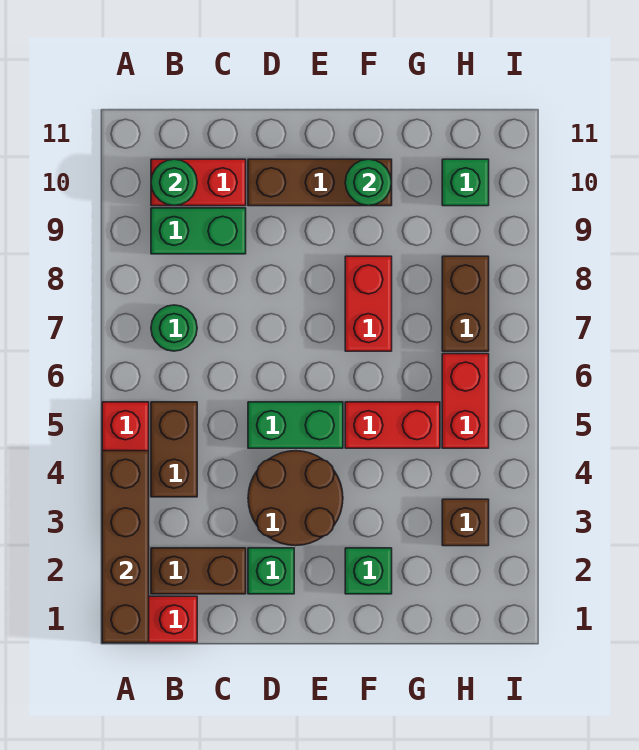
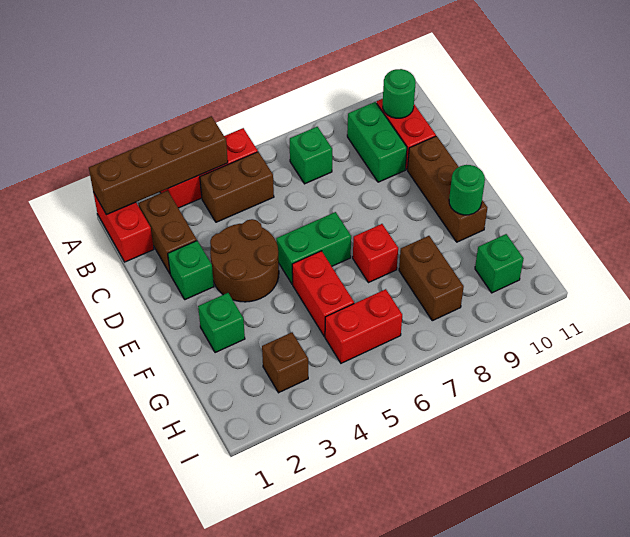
green round brick B7 level 1 -> green brick B7 level 1
green brick D5:E5 level 1 -> green brick E5:E6 level 1
red brick F7:F8 level 1 -> red brick F7 level 1
brown brick H7:H8 level 1 -> brown brick G8:H8 level 1

